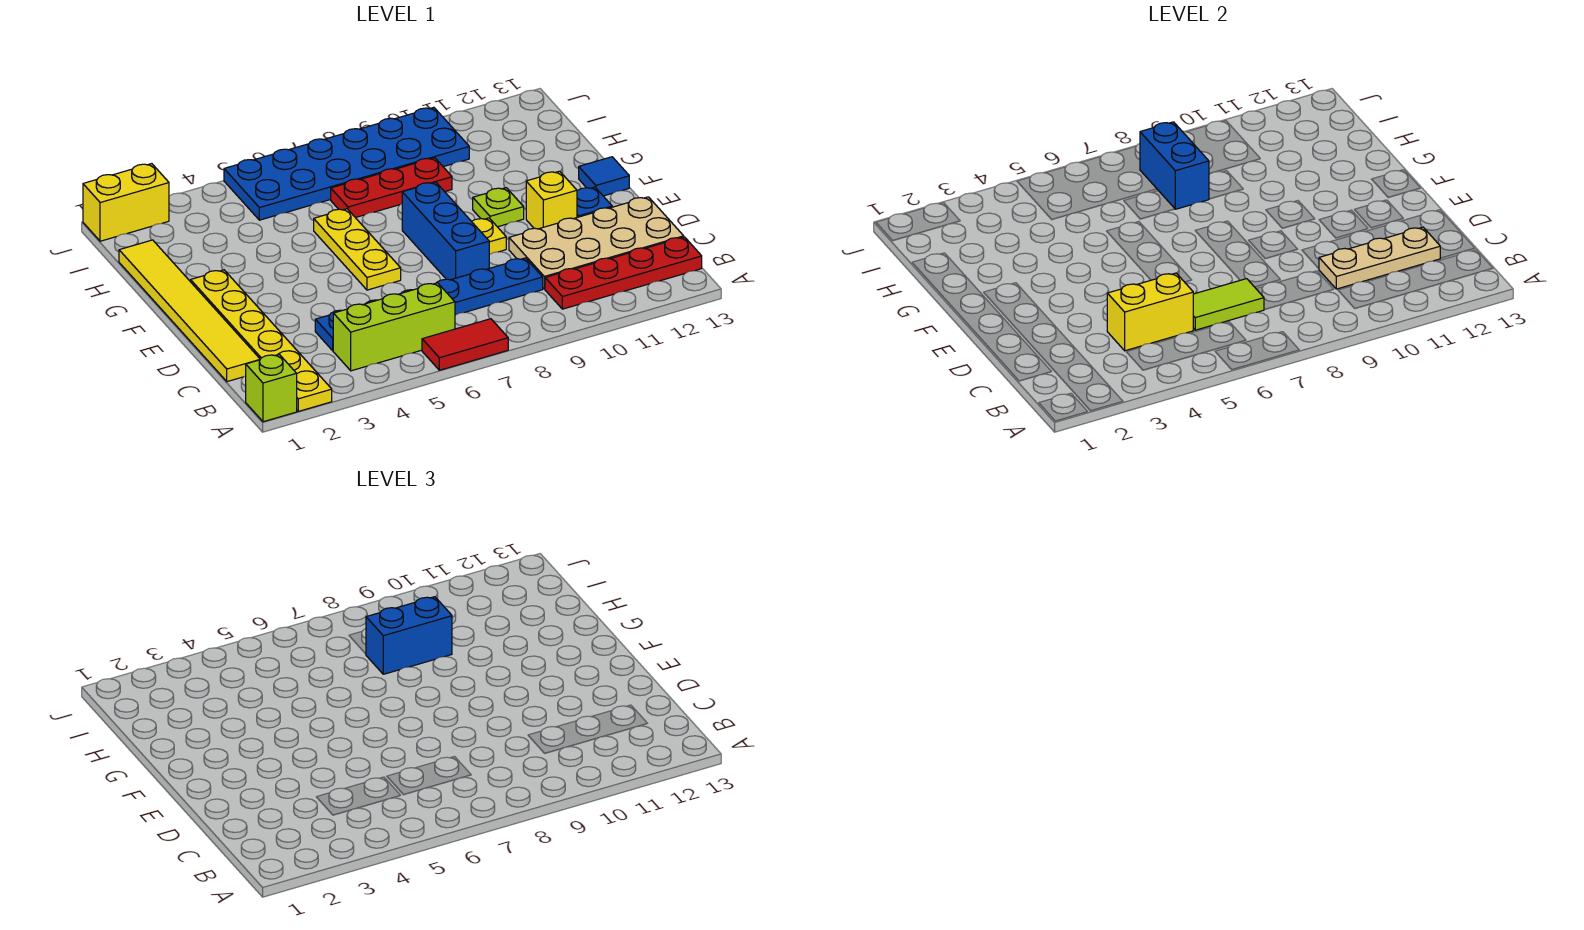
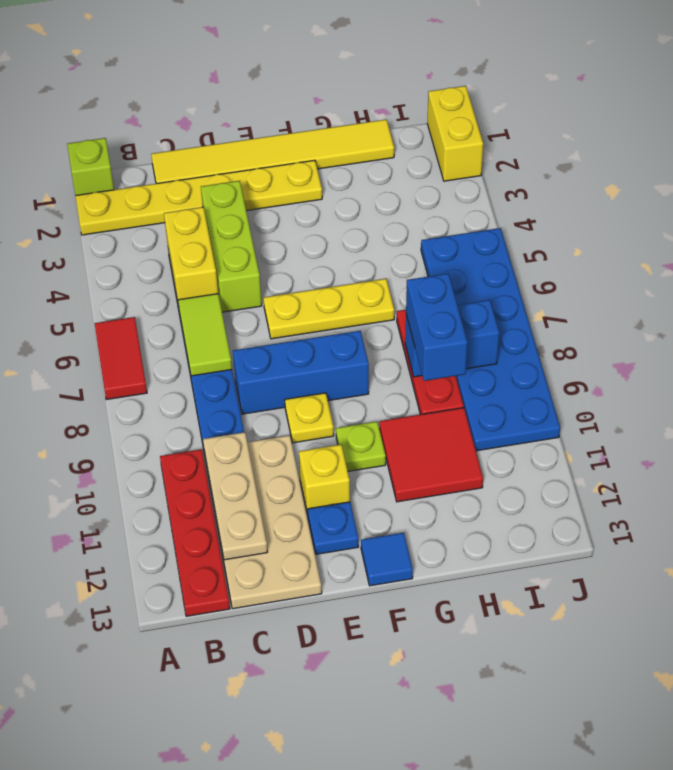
lime brick B4:B6 level 1 -> lime brick D3:D5 level 1
none -> red tile G10:H11 level 1

